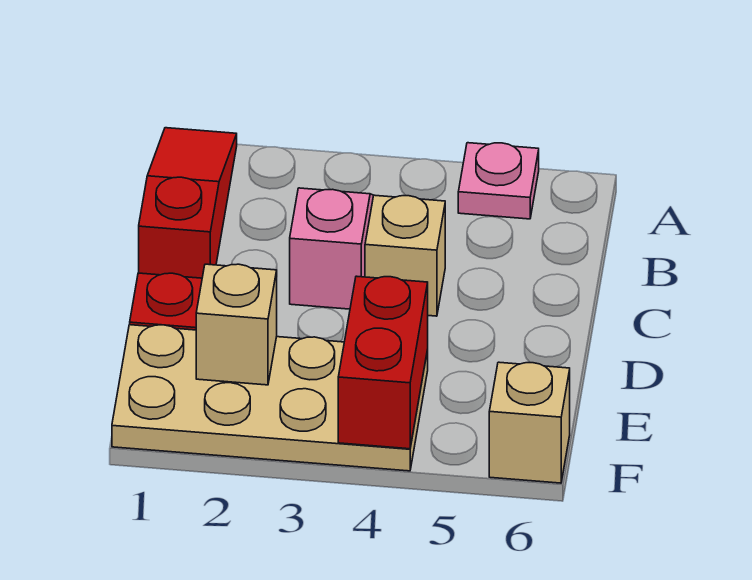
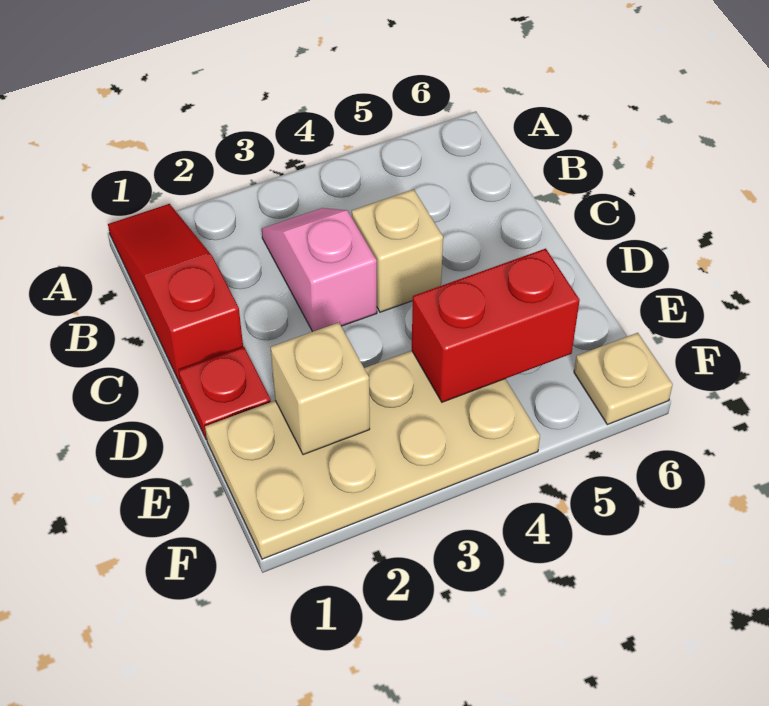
pink plate A5 level 1 -> none
red brick E4:F4 level 2 -> red brick E4:E5 level 2
tan brick F6 level 1 -> tan plate F6 level 1

